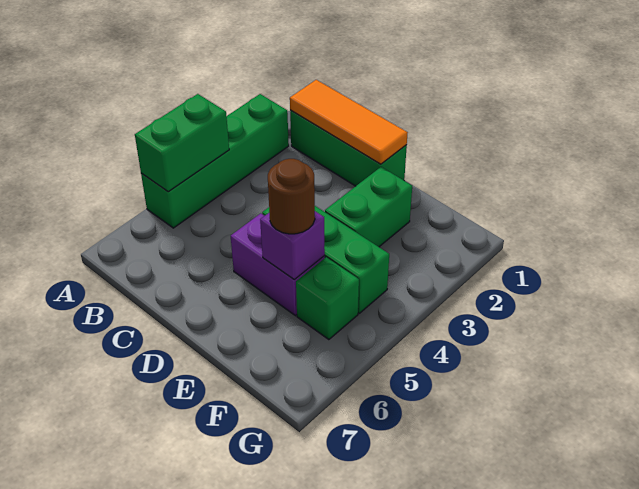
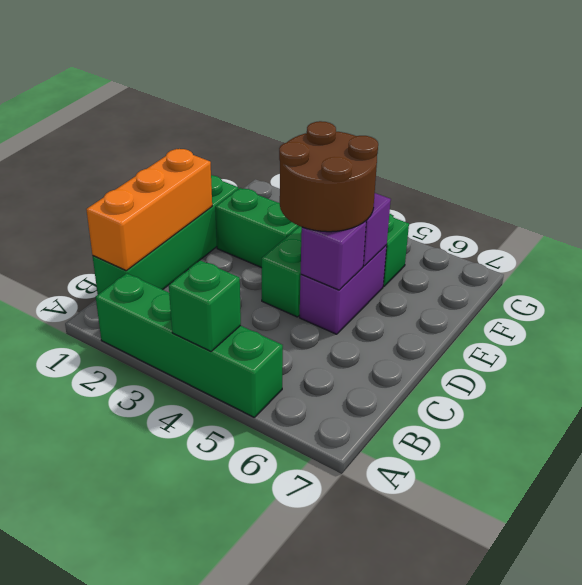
green brick A4:A5 level 2 -> green brick A4 level 2
green brick B1:D1 level 1 -> green brick B1:E1 level 1
orange tile B1:D1 level 2 -> orange brick B1:D1 level 2
none -> purple brick D5 level 2
brown round brick E5 level 3 -> brown round brick D4:E5 level 3

